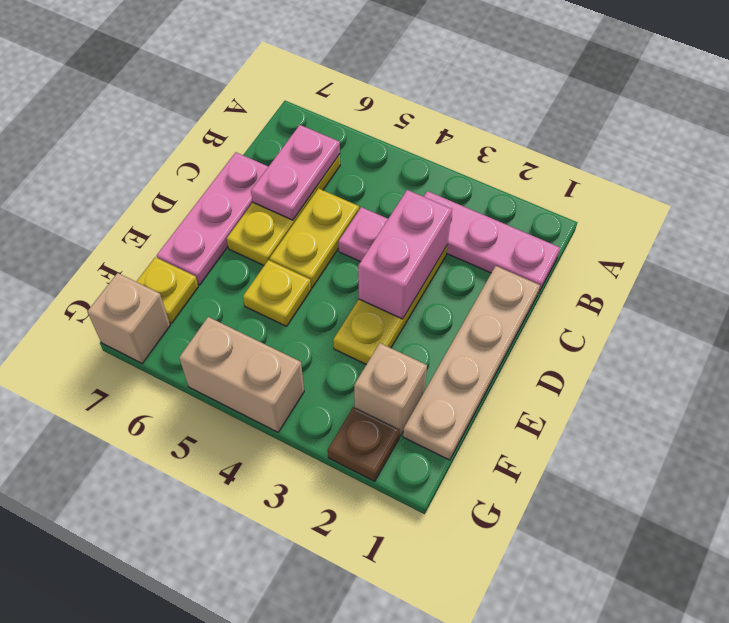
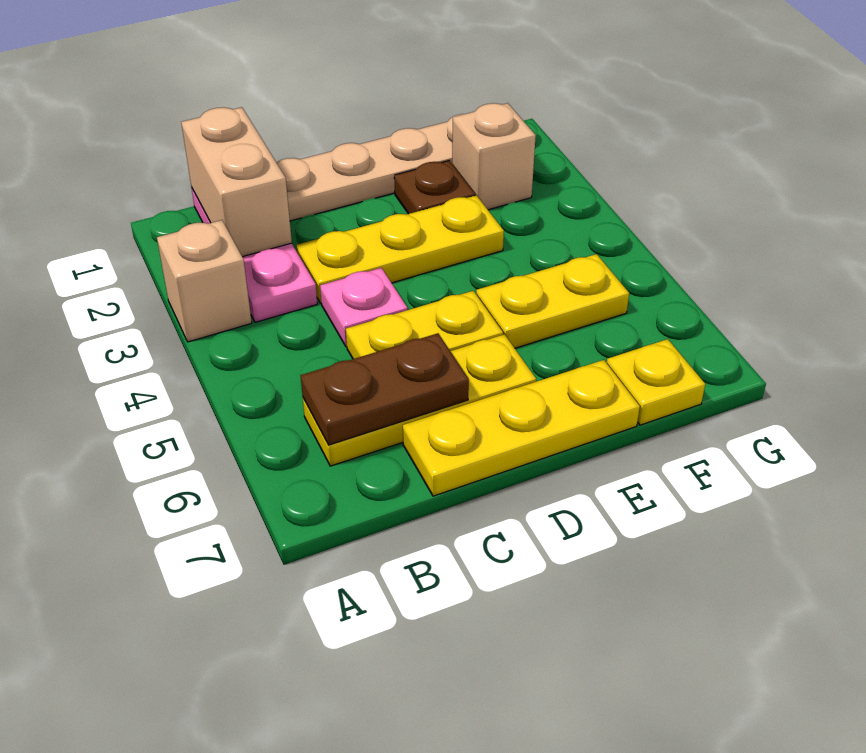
pink plate B6:C6 level 2 -> brown plate B6:C6 level 2
pink brick C3:D3 level 2 -> none
pink plate C7:E7 level 1 -> yellow plate C7:E7 level 1
yellow plate E5 level 1 -> yellow plate E5:F5 level 1
brown plate G2 level 1 -> brown plate E2 level 1
tan brick G4:G5 level 1 -> tan brick B1:B2 level 2
tan brick G7 level 1 -> tan brick A3 level 1

